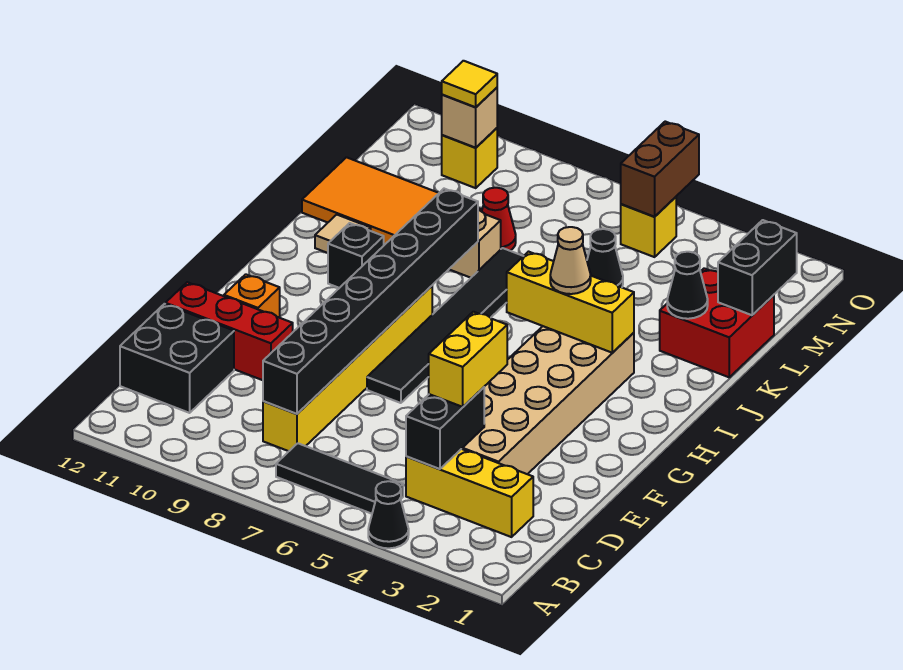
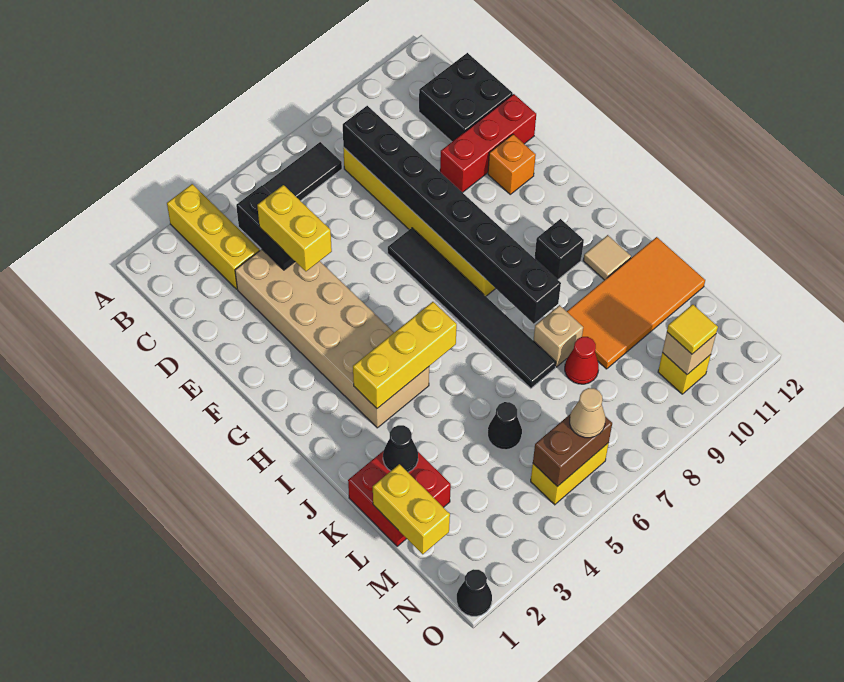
black cone A4 level 1 -> black cone O1 level 1
yellow brick C2:C4 level 1 -> yellow brick A3:C3 level 1
tan cone I4 level 3 -> tan cone N6 level 3
black brick L1:M1 level 2 -> yellow brick L1:M1 level 2
yellow brick N5 level 1 -> yellow brick N5:N6 level 1
brown brick N5:O5 level 2 -> brown brick N5:N6 level 2

